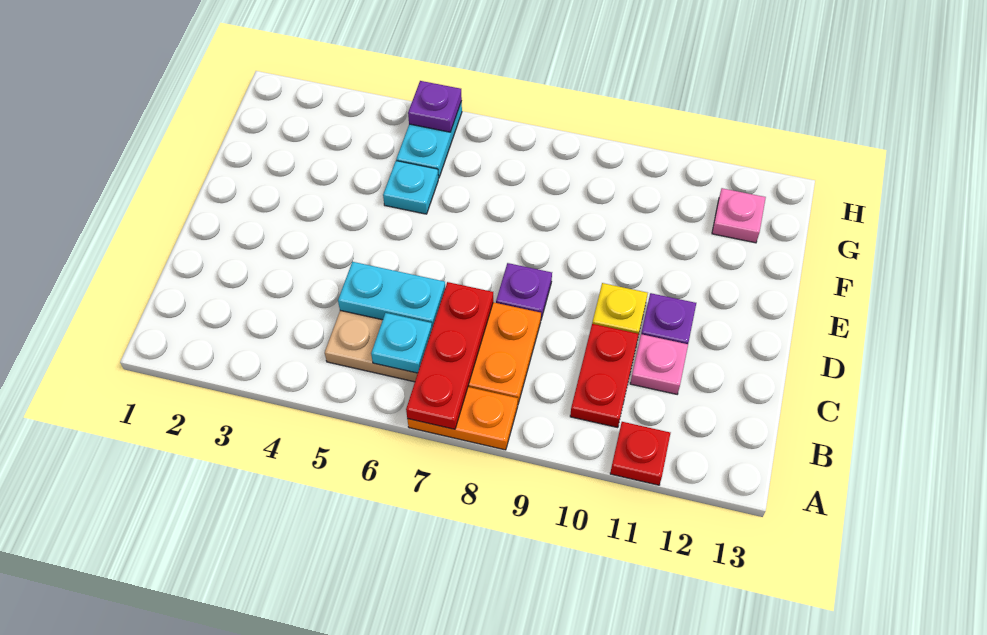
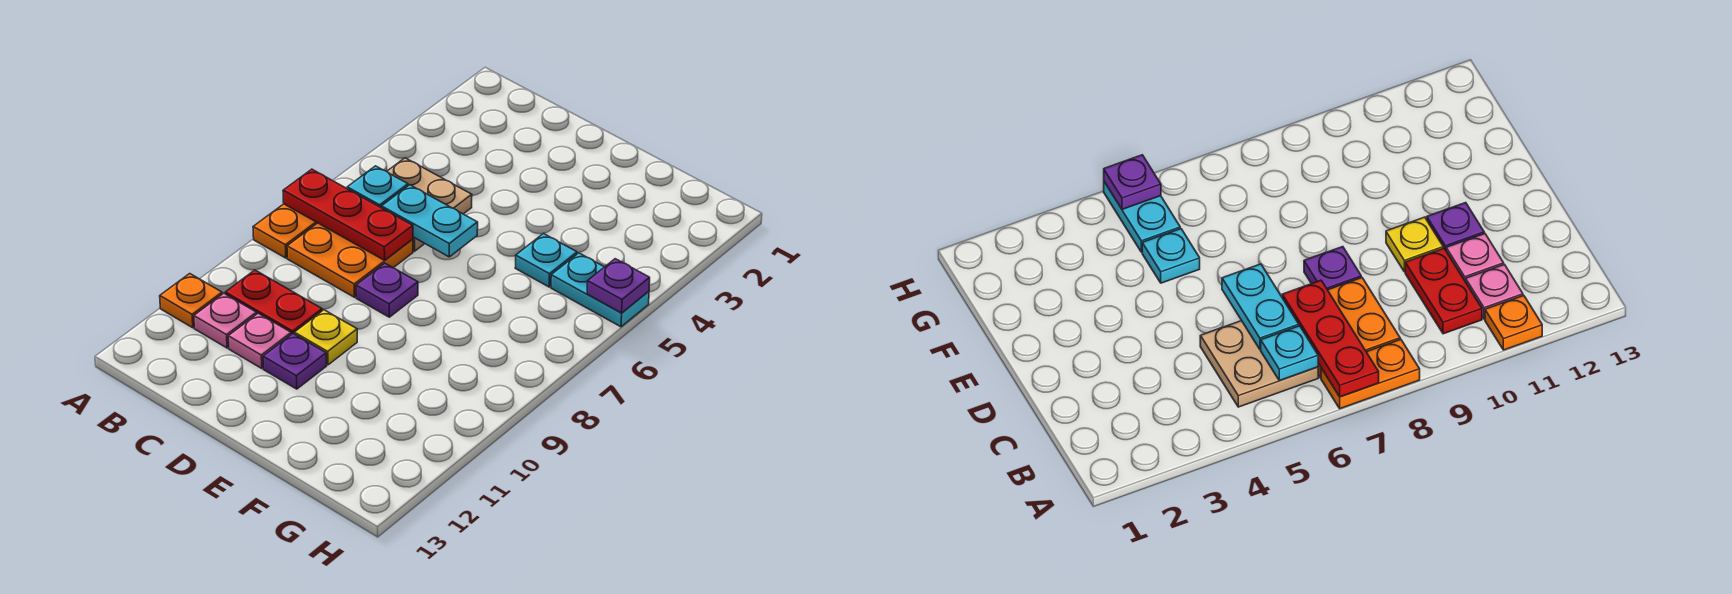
red plate A11 level 1 -> orange plate A11 level 1
cyan plate C5:C6 level 2 -> cyan plate C6:D6 level 2
pink plate G12 level 1 -> pink plate B11 level 1

